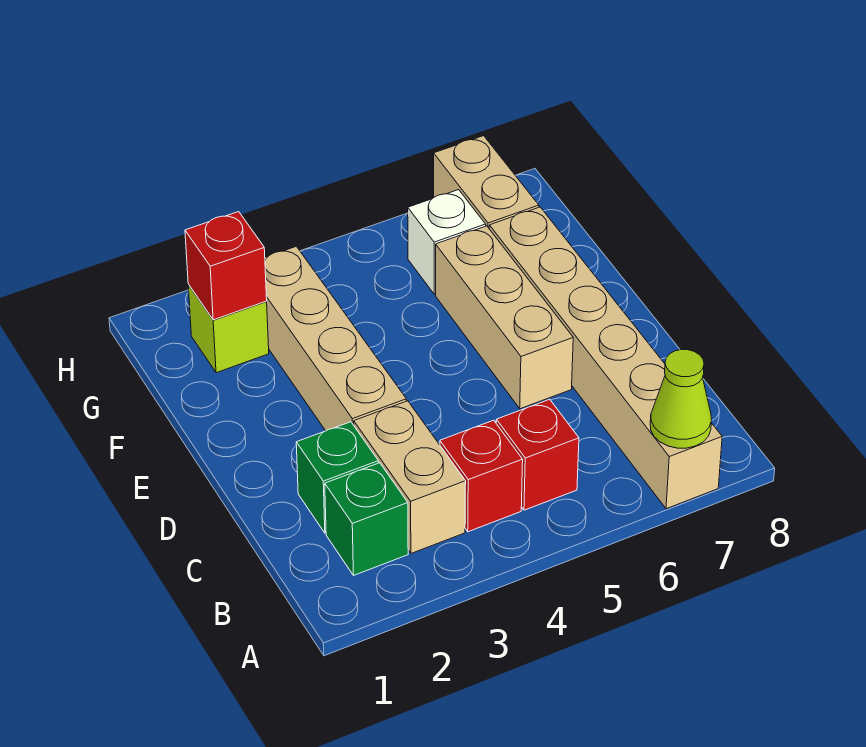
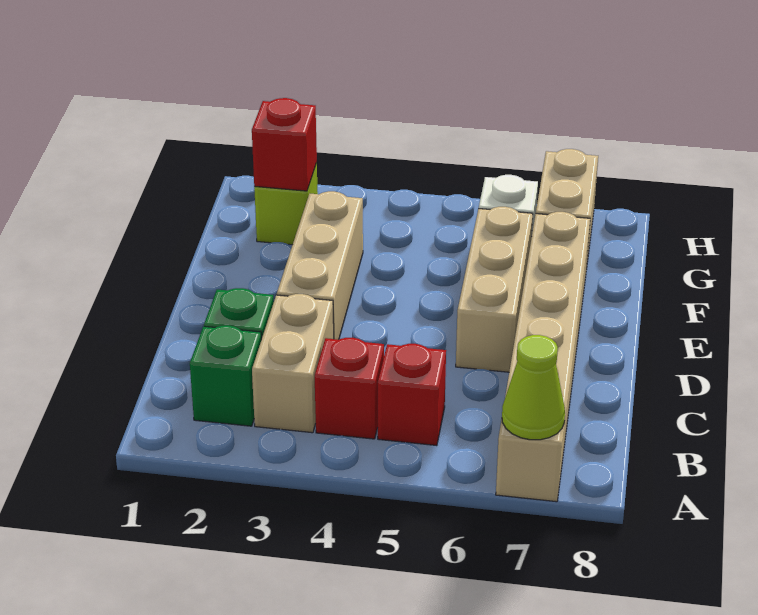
tan brick D3:G3 level 1 -> tan brick D3:F3 level 1

